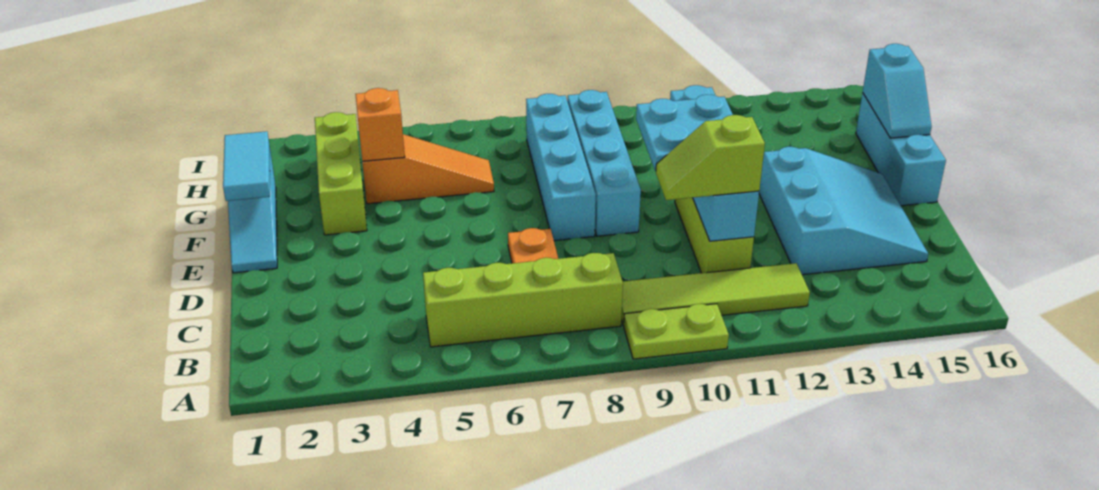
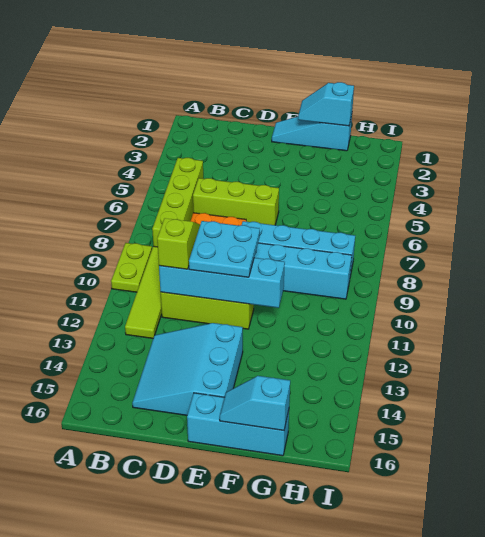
cyan slope C13:E15 level 1 top 13 -> cyan slope C13:E15 level 1 top E
cyan tile F1:G1 level 2 -> cyan slope F1:G1 level 2 top G
lime brick F3:H3 level 1 -> lime brick C6:E6 level 1
orange slope G4:G6 level 1 top 4 -> none
orange brick G4 level 2 -> none

